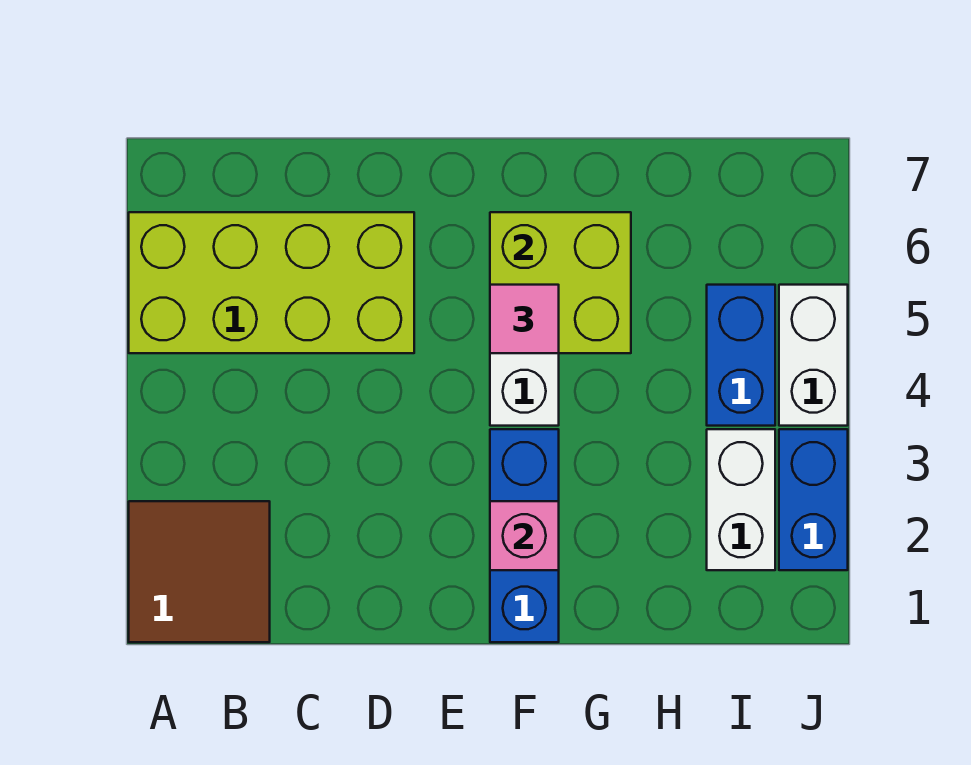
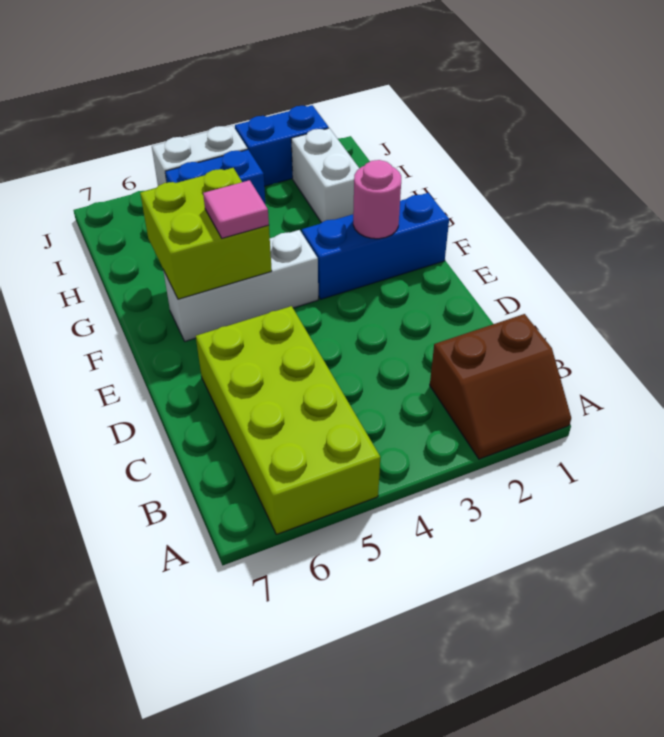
brown tile A1:B2 level 1 -> brown slope A1:B2 level 1 top B
pink brick F2 level 2 -> pink round brick F2 level 2
white brick I2:I3 level 1 -> white brick H2:I2 level 1

